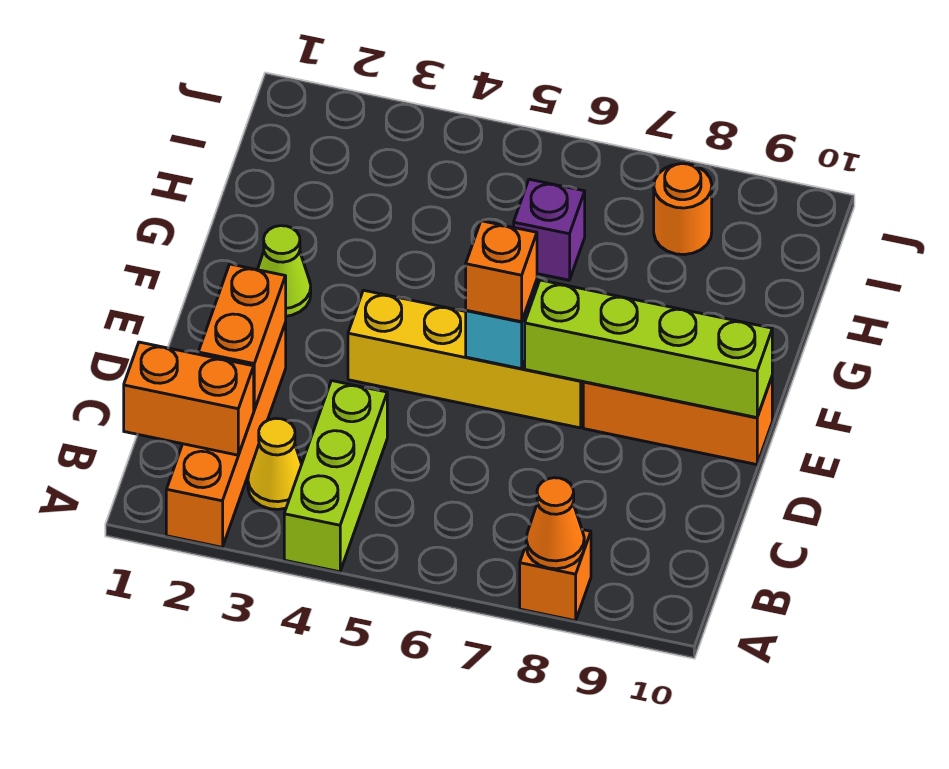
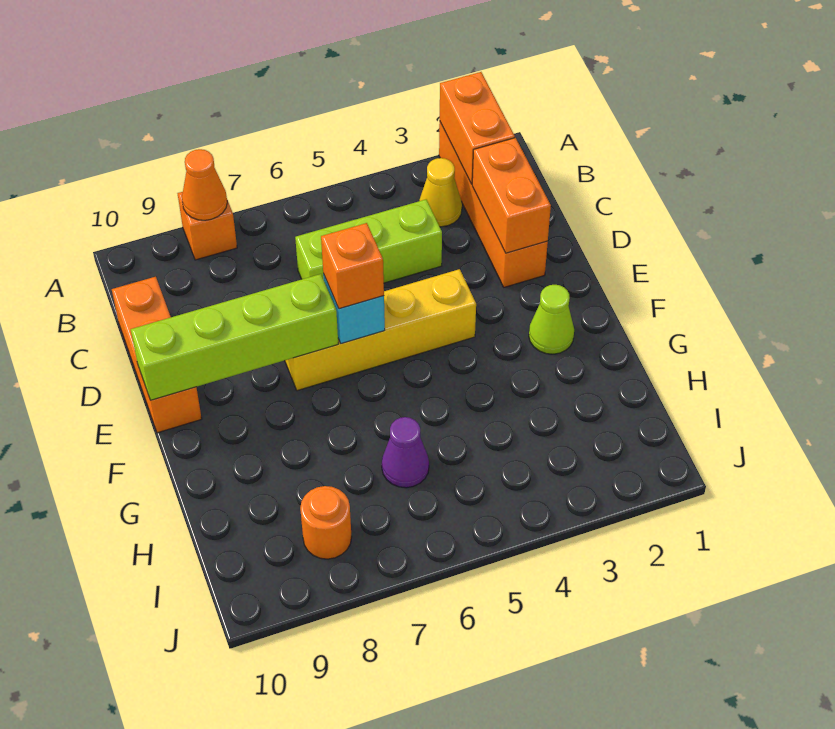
lime brick A4:C4 level 1 -> lime brick C4:C6 level 1
orange brick B1:B2 level 2 -> orange brick A2:B2 level 2
orange brick E8:E10 level 1 -> orange brick C10:E10 level 1
purple brick H6 level 1 -> purple cone H6 level 1

